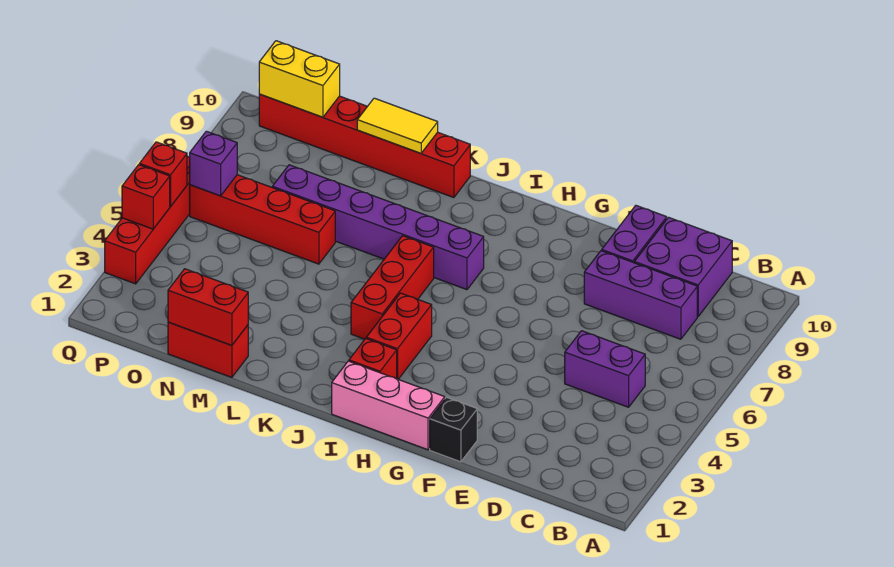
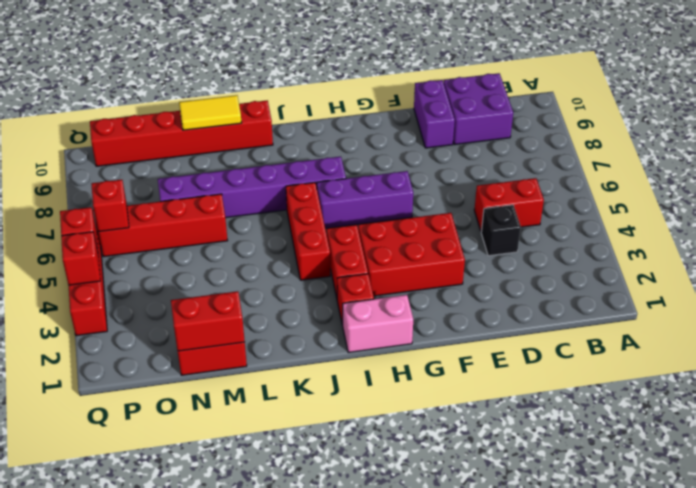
purple brick C5:D5 level 1 -> red brick C5:D5 level 1
purple brick C8:E8 level 1 -> purple brick G6:I6 level 1
black brick F1 level 1 -> black brick D4 level 1
none -> red brick F3:H4 level 1
pink brick G1:I1 level 1 -> pink brick H1:I1 level 1
yellow brick O10:P10 level 2 -> none
purple brick P6 level 2 -> red brick P6 level 2

